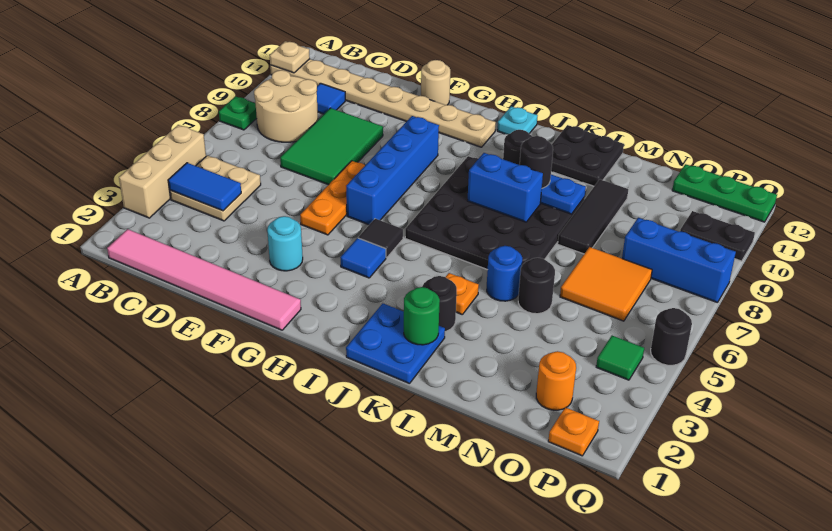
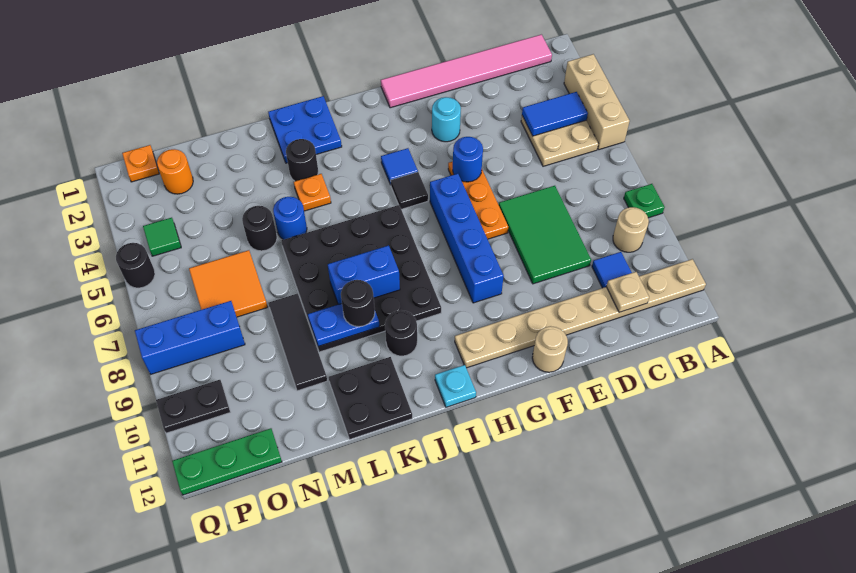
tan plate A11 level 2 -> tan plate C11 level 2
tan round brick B8:C9 level 1 -> tan round brick B9 level 1
none -> blue round brick F5 level 2
green round brick K2 level 2 -> none

